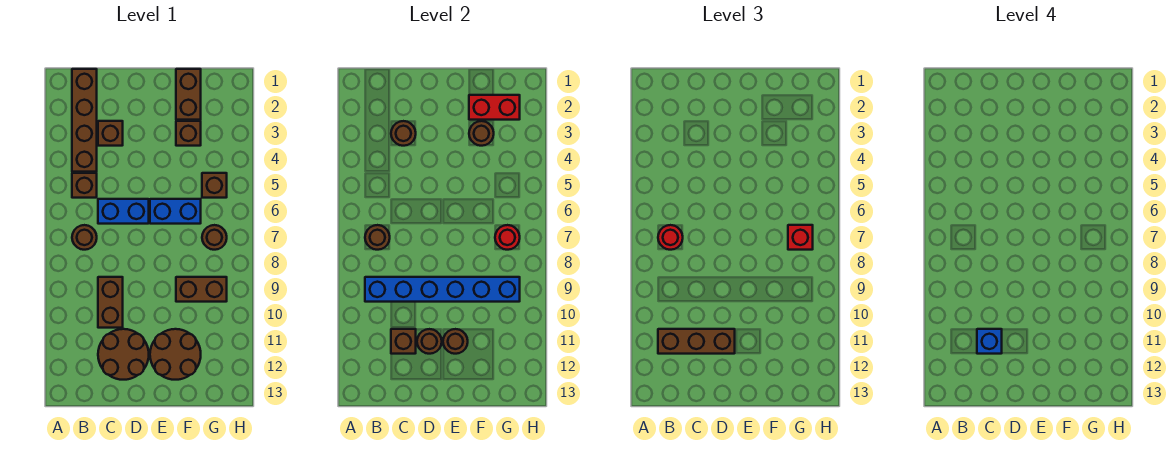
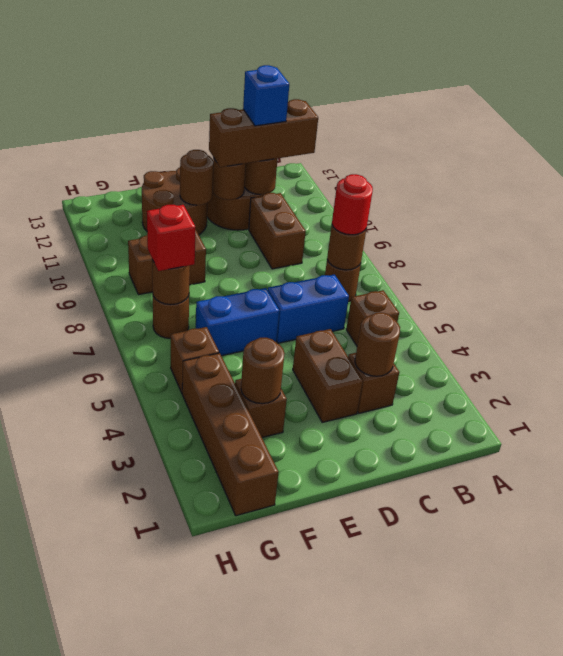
brown brick B1:B4 level 1 -> brown brick G1:G4 level 1
blue brick B9:G9 level 2 -> none
brown brick C11 level 2 -> brown round brick C11 level 2
brown brick F1:F2 level 1 -> brown brick D3:D4 level 1
red brick F2:G2 level 2 -> none
red round brick G7 level 2 -> brown round brick G7 level 2

